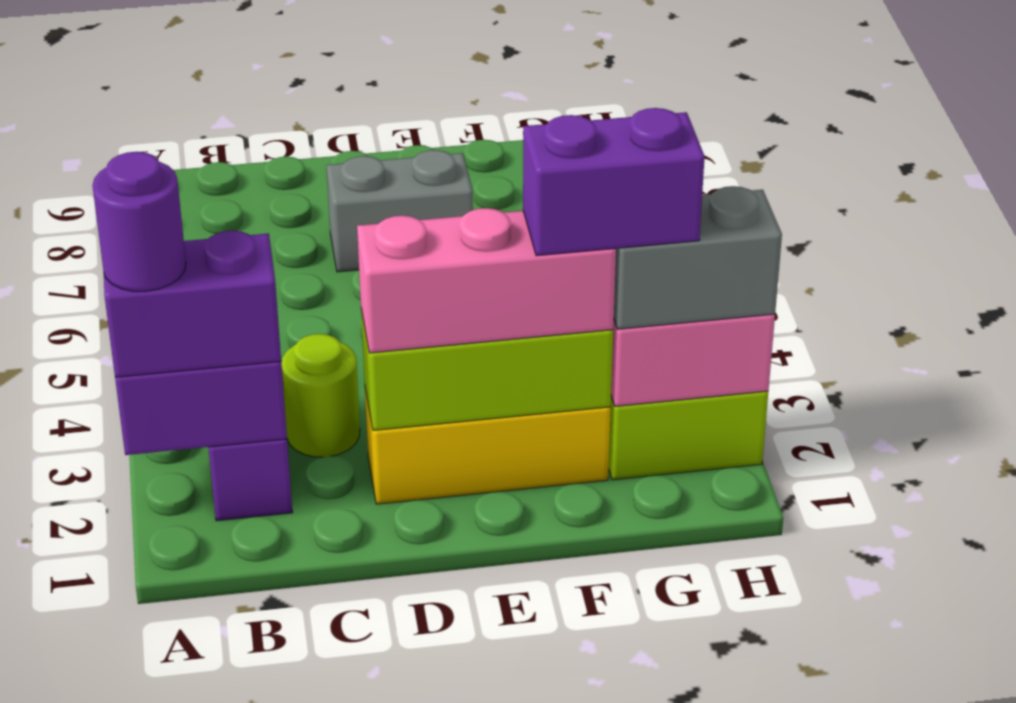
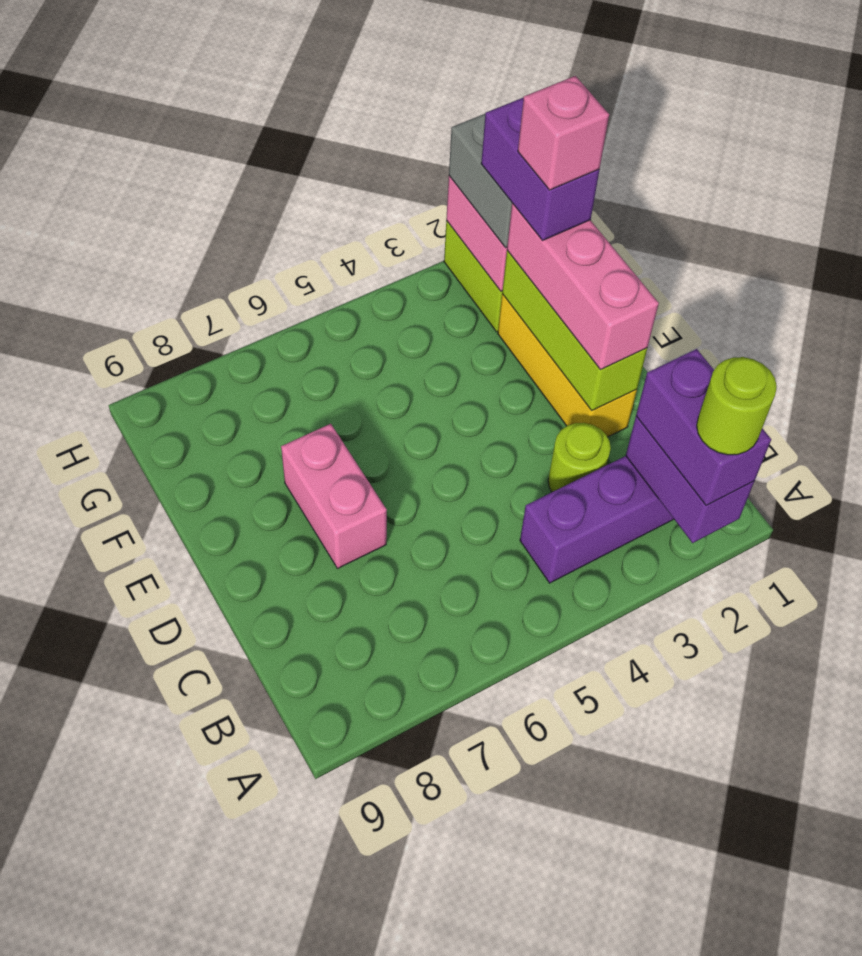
purple round brick A2 level 4 -> lime round brick A2 level 4
grey brick D7:E7 level 1 -> pink brick D7:E7 level 1
none -> pink brick F2 level 5

